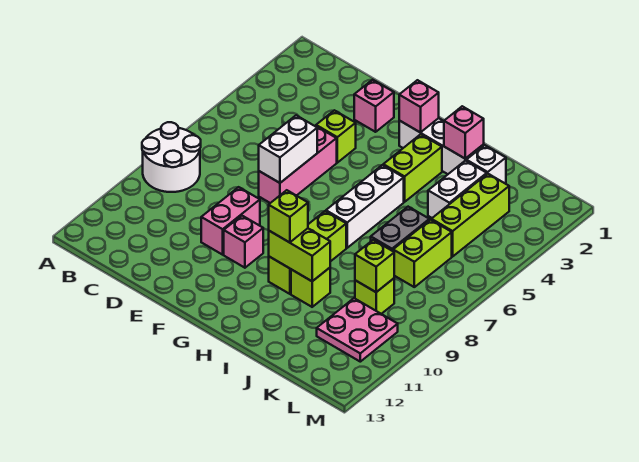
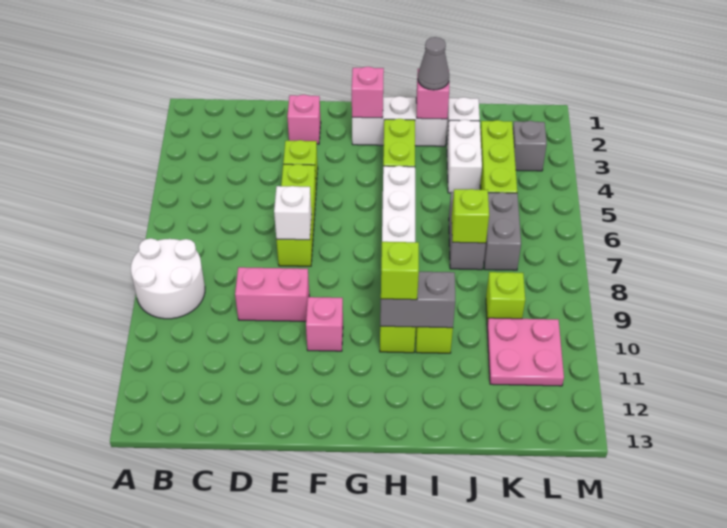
pink brick E5:E7 level 1 -> lime brick E5:E7 level 1
white brick E6:E7 level 2 -> white brick E7 level 2
pink brick E9:E10 level 1 -> pink brick D9:E9 level 1
lime brick H10:I10 level 2 -> grey brick H10:I10 level 2
none -> grey cone I2 level 3
lime brick K6:K7 level 1 -> grey brick K6:K7 level 1
lime brick K9 level 2 -> lime brick J7 level 2
none -> grey brick L3 level 1

